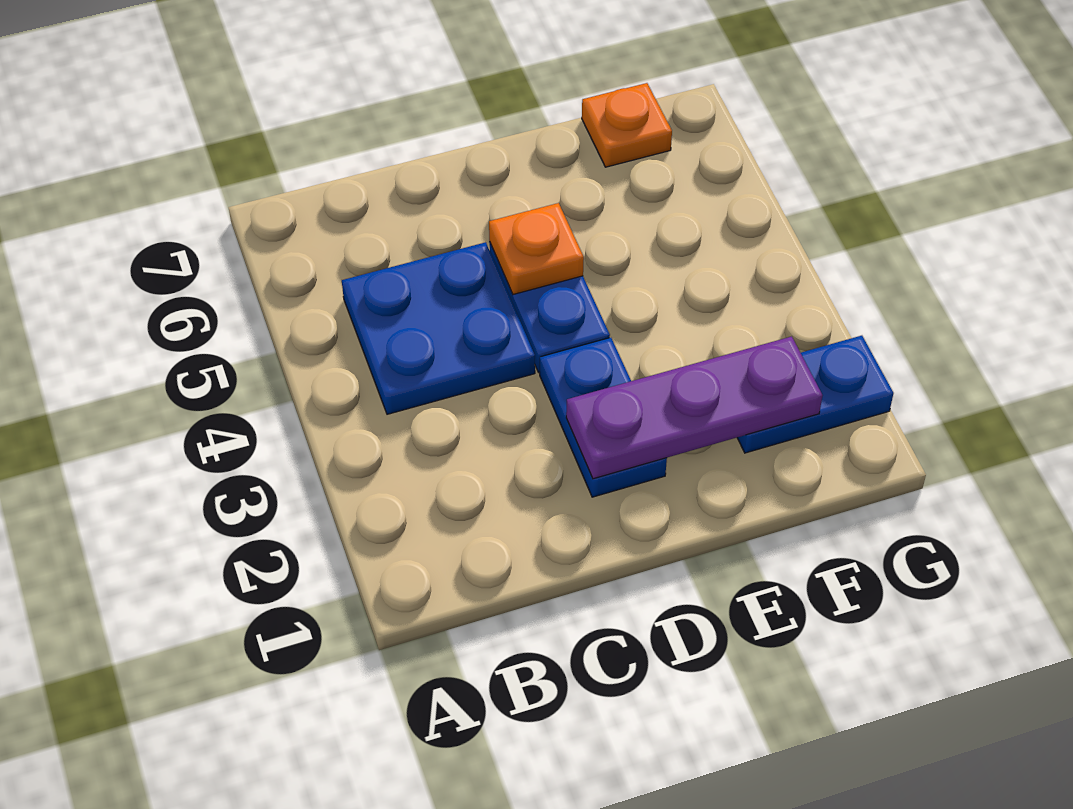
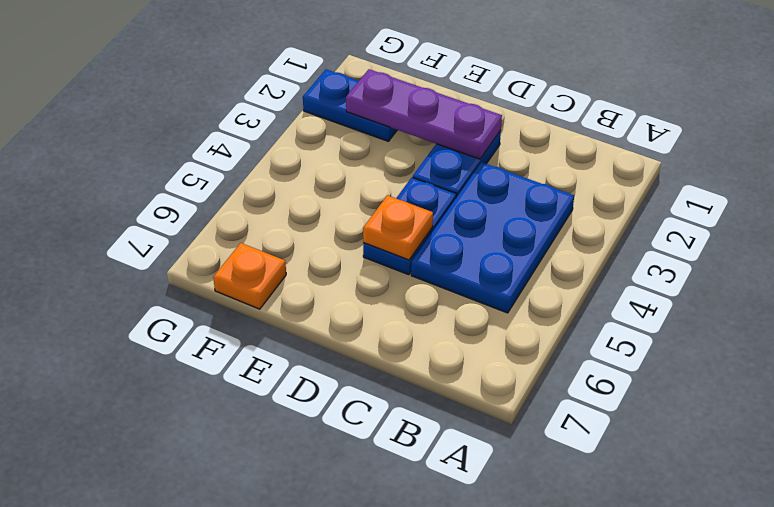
blue plate B4:C5 level 1 -> blue plate B3:C5 level 1

